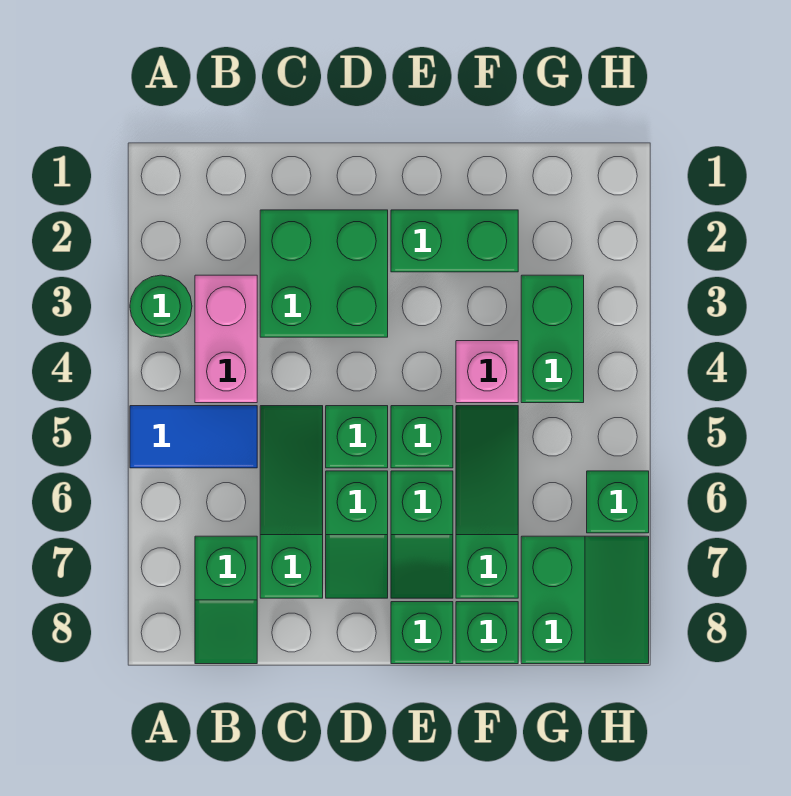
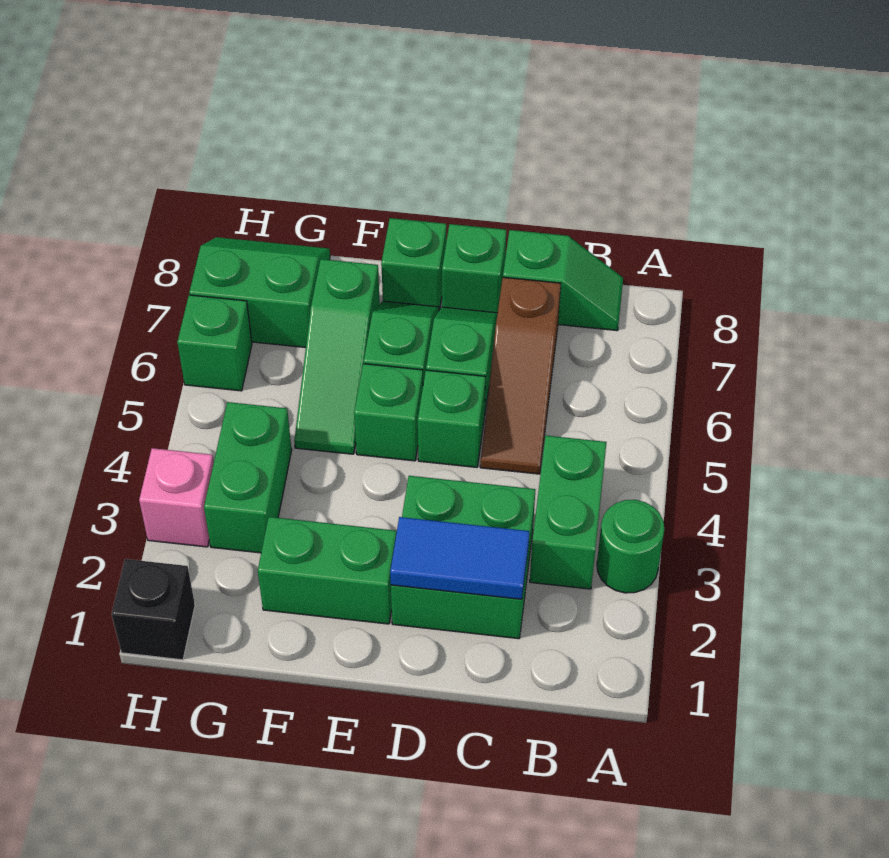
blue tile A5:B5 level 1 -> blue tile C2:D2 level 2
pink brick B3:B4 level 1 -> green brick B3:B4 level 1
green slope B7:B8 level 1 top 7 -> green slope B8:C8 level 1 top C
green slope C5:C7 level 1 top 7 -> brown slope C5:C7 level 1 top 7
pink brick F4 level 1 -> pink brick H3 level 1
green brick F8 level 1 -> green brick D8 level 1
green slope G7:H8 level 1 top G -> green slope G7:H8 level 1 top 7
none -> black brick H1 level 1

